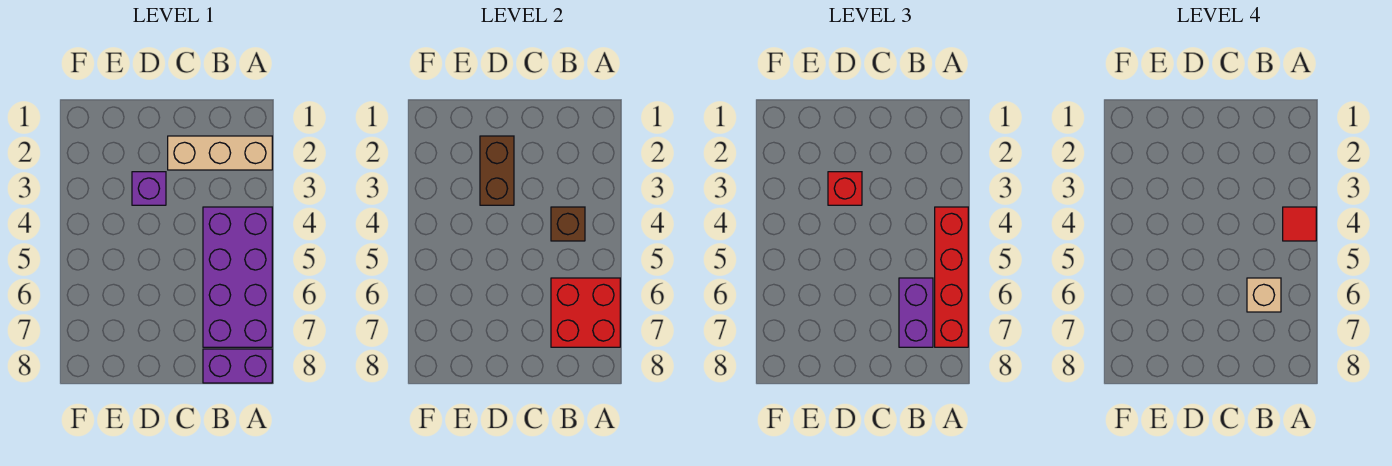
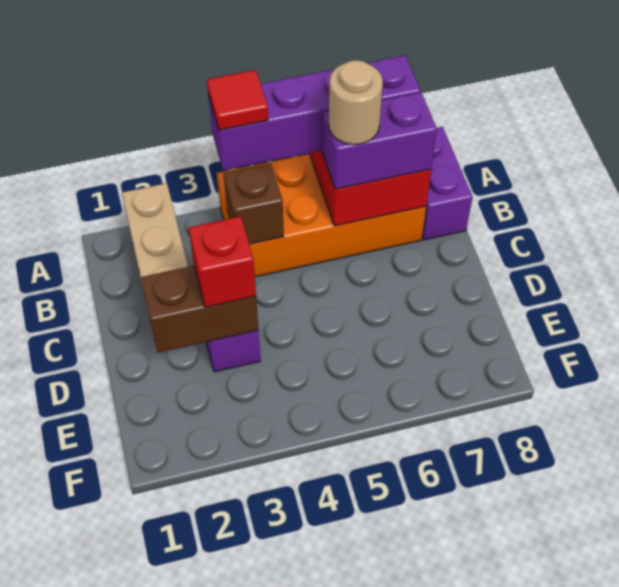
purple brick A4:B7 level 1 -> orange brick A4:B7 level 1
red brick A4:A7 level 3 -> purple brick A4:A7 level 3
tan brick B6 level 4 -> tan round brick B6 level 4

